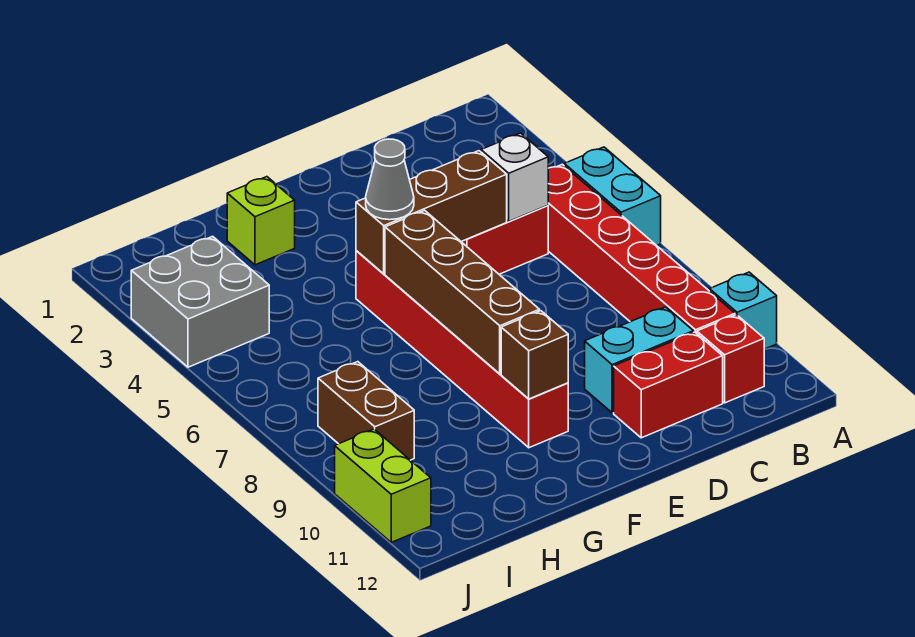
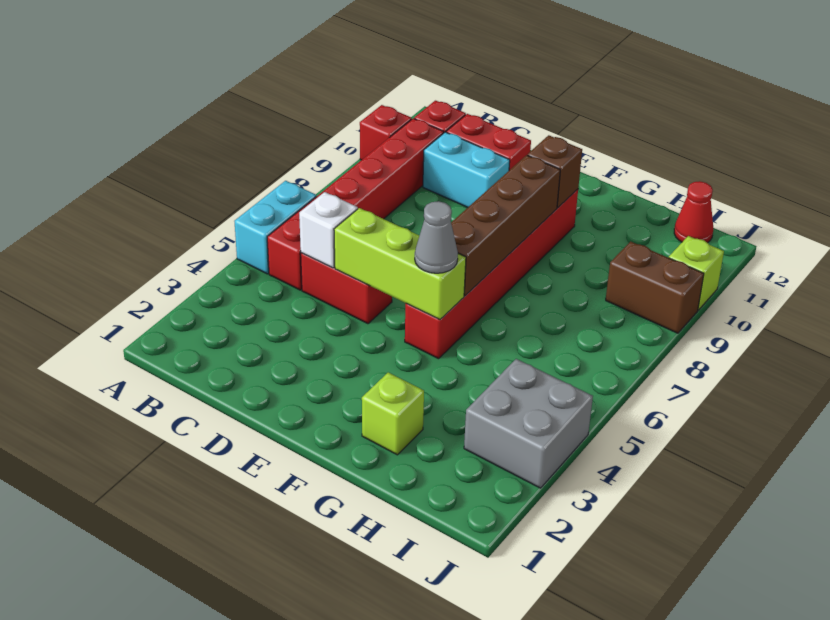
cyan brick A10 level 1 -> red brick A10 level 1
brown brick D5:F5 level 2 -> lime brick D5:F5 level 2
brown brick I8:I9 level 1 -> brown brick I9:J9 level 1
none -> red cone I12 level 1
lime brick J10:J11 level 1 -> lime brick J10 level 1

